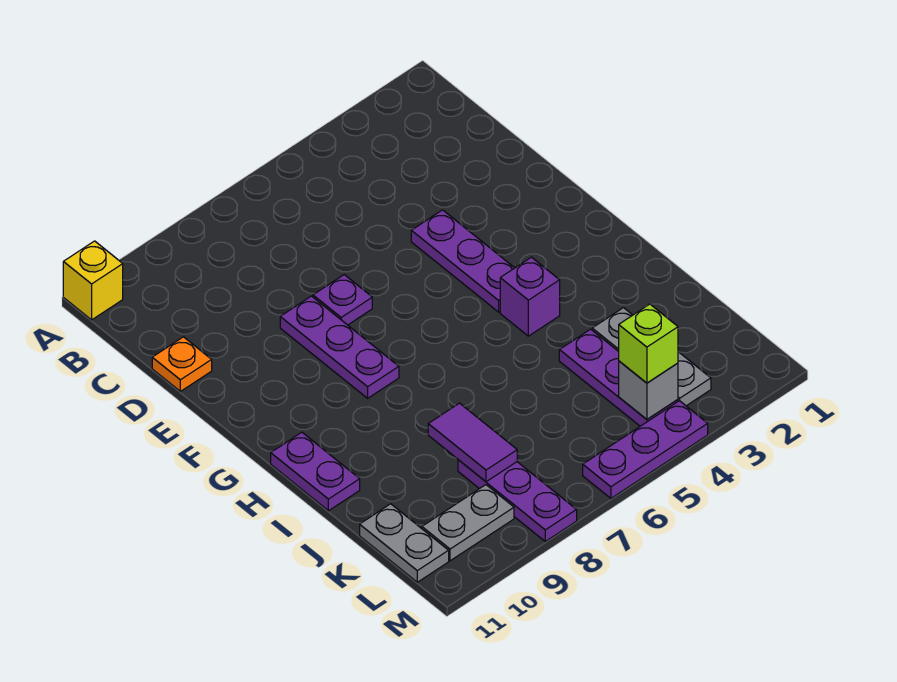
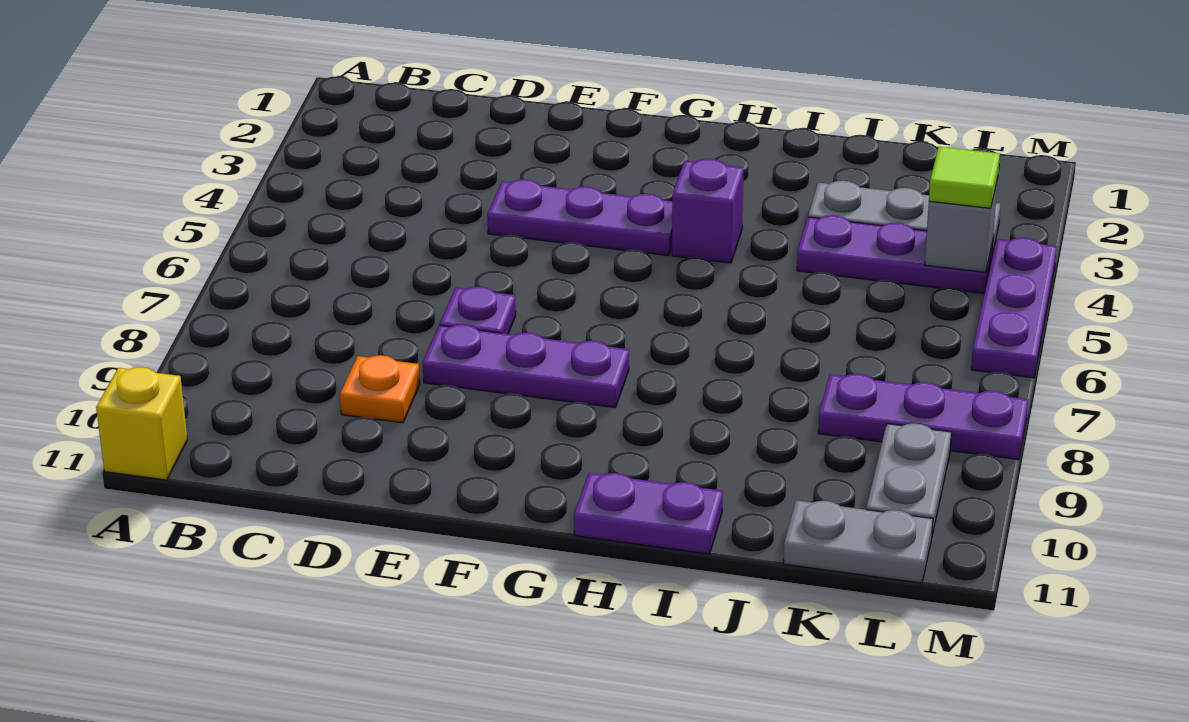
orange plate D11 level 1 -> orange plate D9 level 1
purple tile J8:K8 level 2 -> none
lime brick L4 level 3 -> lime tile L4 level 3

